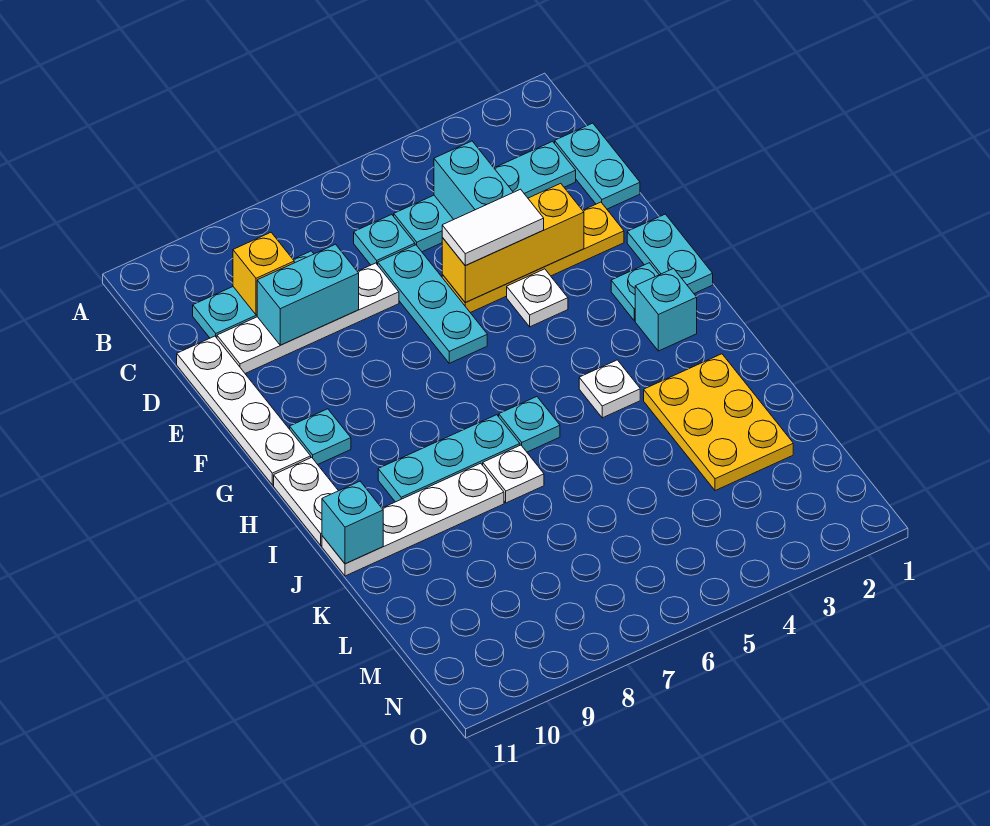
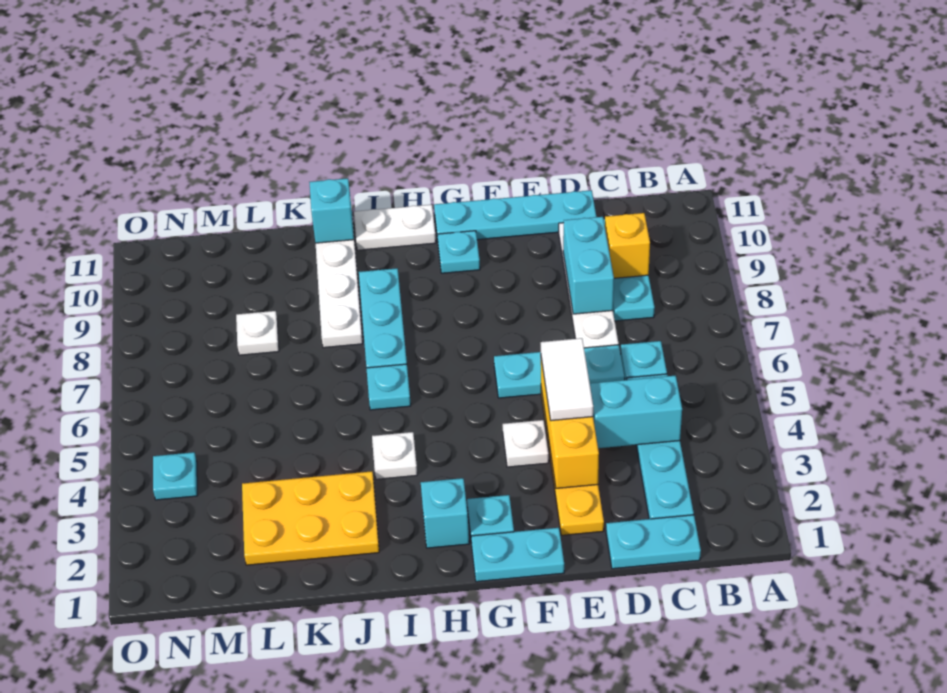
white plate D11:G11 level 1 -> cyan plate D11:G11 level 1
white plate J7 level 1 -> white plate L8 level 1
none -> cyan plate N4 level 1

